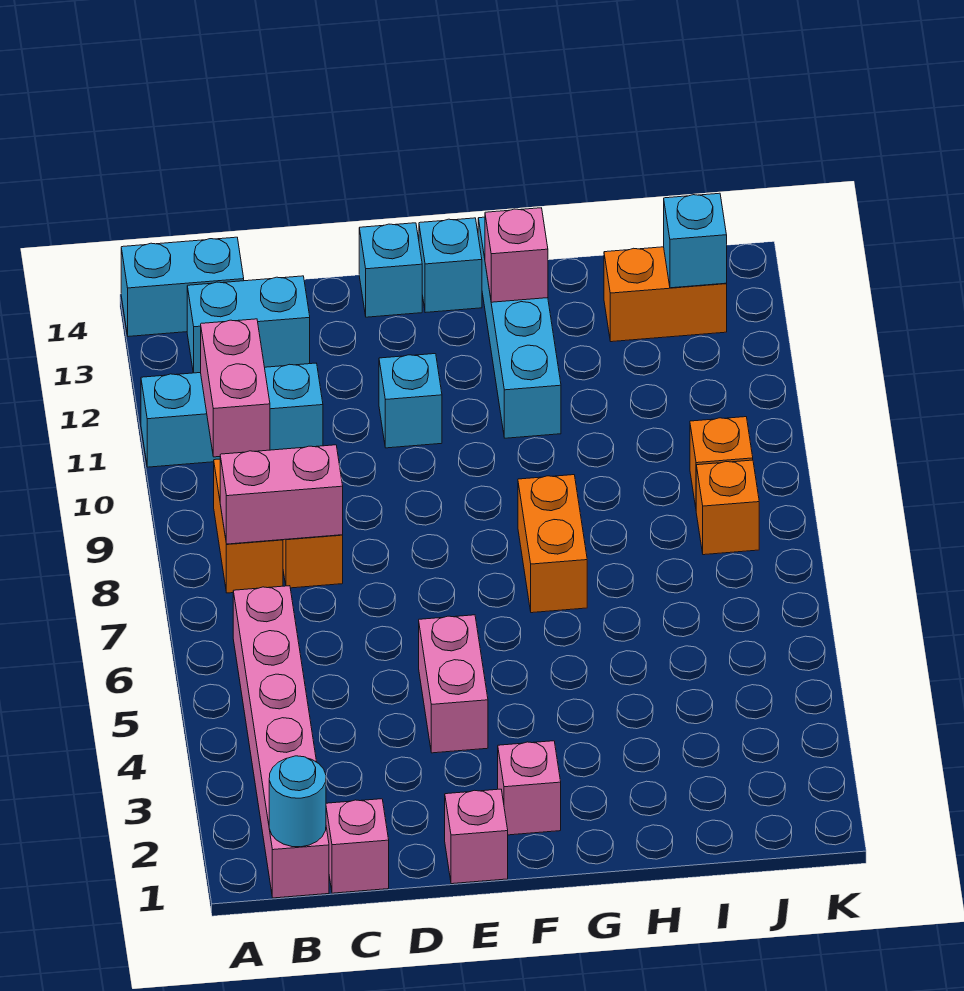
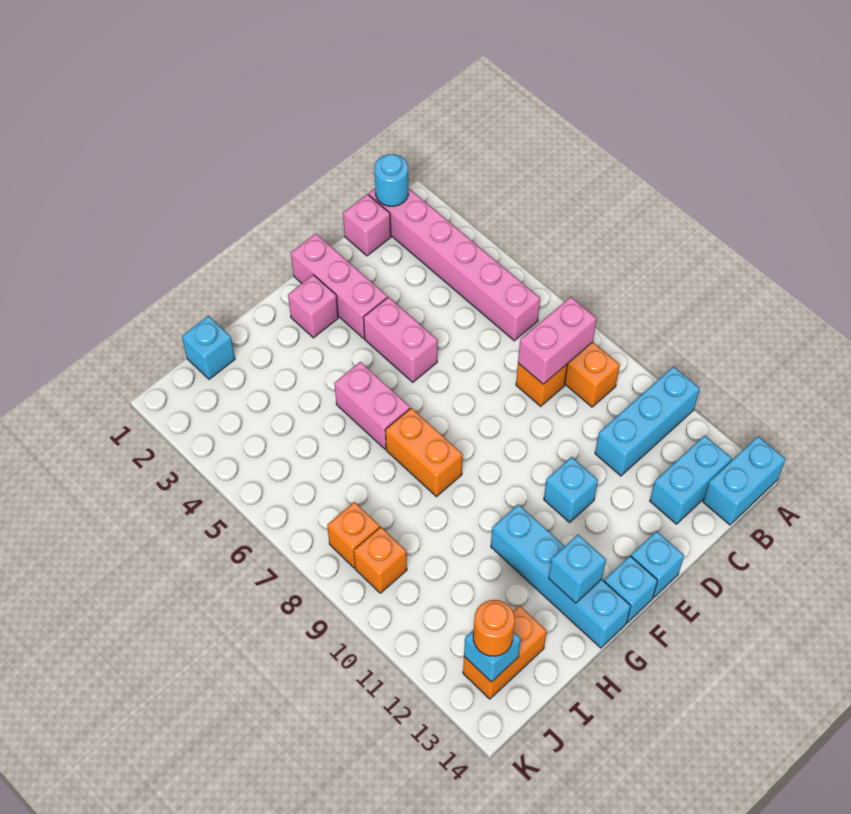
pink brick B10:B11 level 2 -> pink brick G5:G6 level 1
pink brick E1 level 1 -> pink brick E1:E3 level 1
pink brick G13 level 2 -> cyan brick G13 level 2
none -> cyan brick I1 level 1
none -> orange round brick J13 level 3

